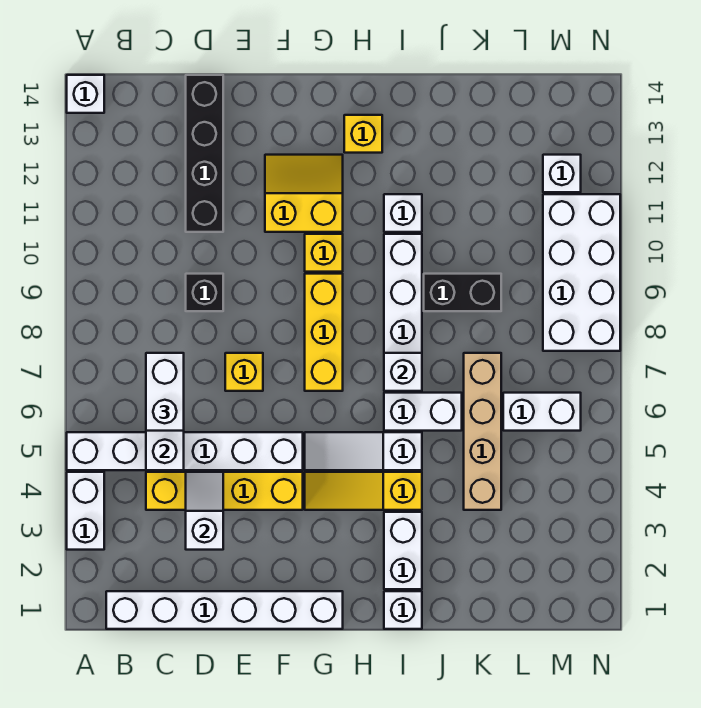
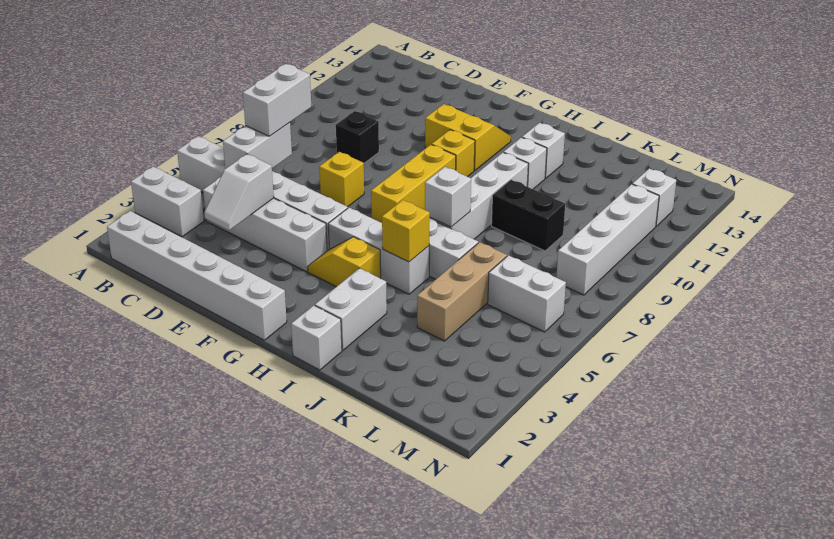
white brick A3:A4 level 1 -> white brick A3:B3 level 1
white brick A14 level 1 -> white brick I12 level 1
yellow brick C4:F4 level 1 -> white brick C4:F4 level 1
white slope D3:D4 level 2 top 3 -> white slope D3:D4 level 2 top 4
black brick D11:D14 level 1 -> none
yellow slope G4:I4 level 1 top I -> yellow slope G4:H4 level 1 top H
white slope G5:I5 level 1 top I -> white brick G5:I5 level 1
yellow brick H13 level 1 -> yellow brick I5 level 2
tan brick K4:K7 level 1 -> tan brick K4:K6 level 1
white brick M8:N11 level 1 -> white brick M8:M11 level 1

